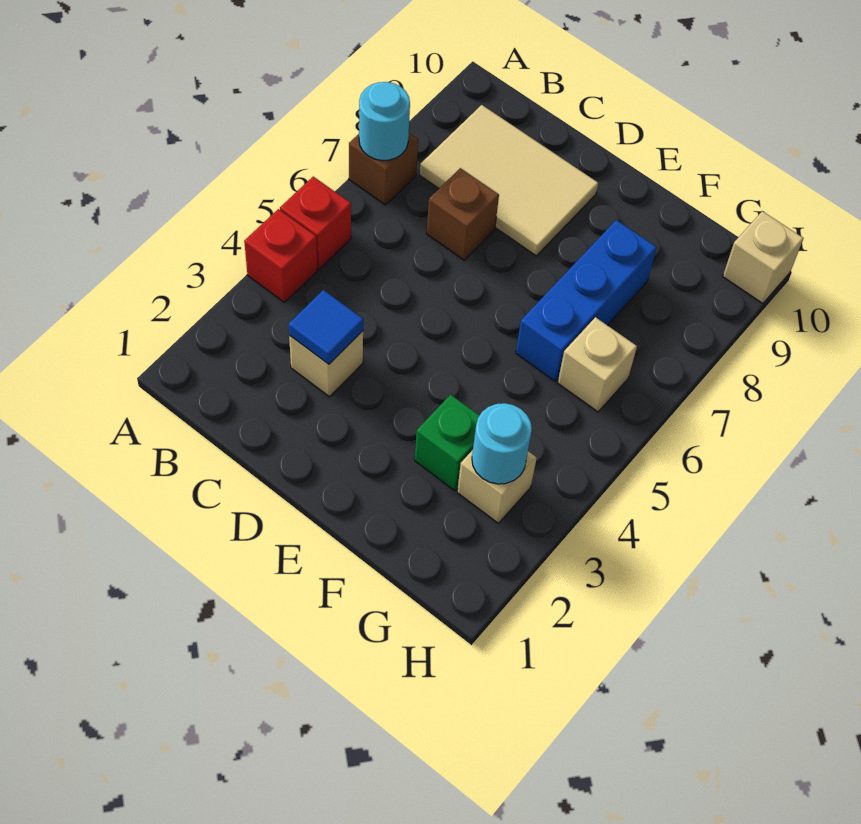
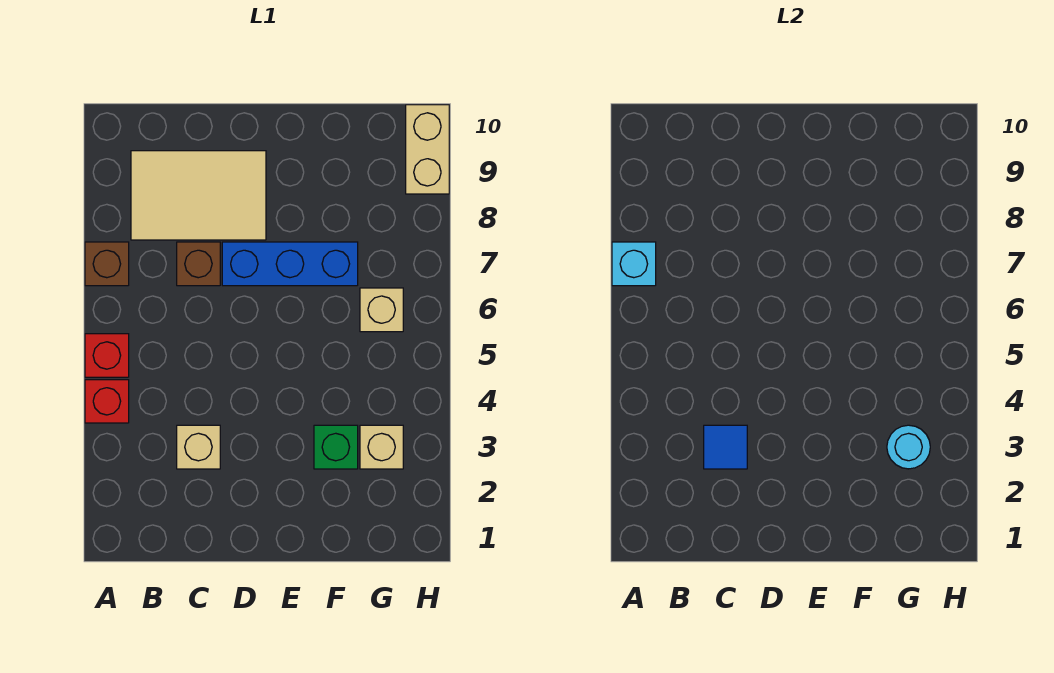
cyan round brick A7 level 2 -> cyan brick A7 level 2
blue brick F6:F8 level 1 -> blue brick D7:F7 level 1
tan brick H10 level 1 -> tan brick H9:H10 level 1

